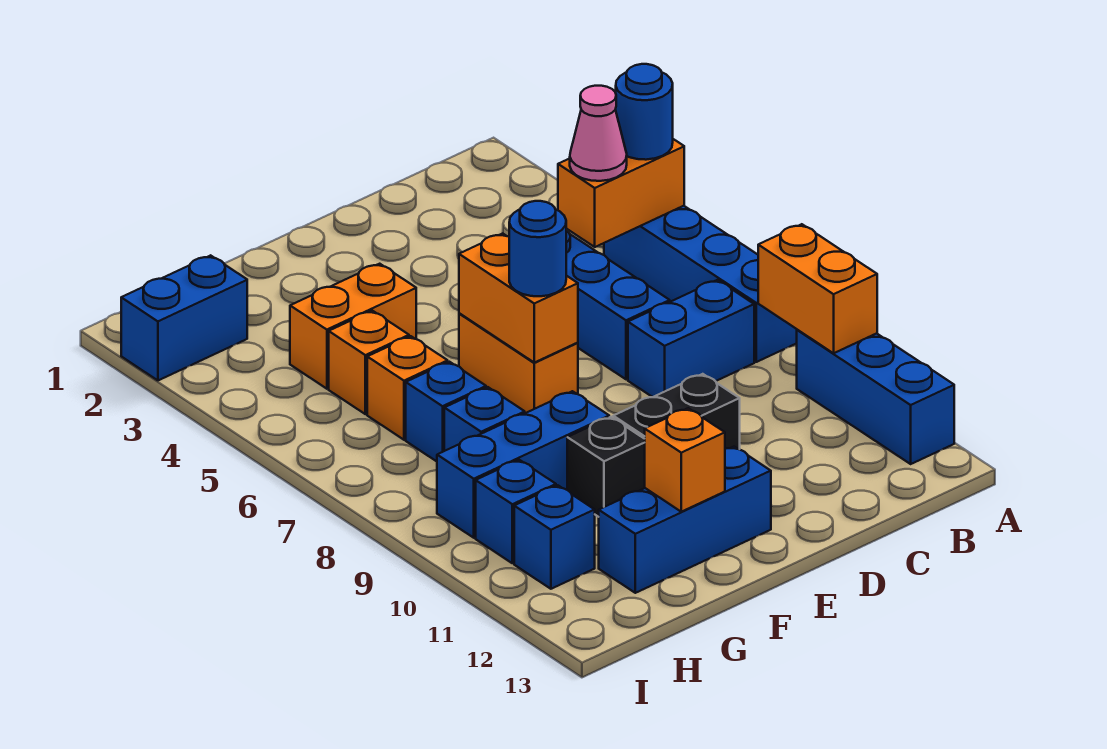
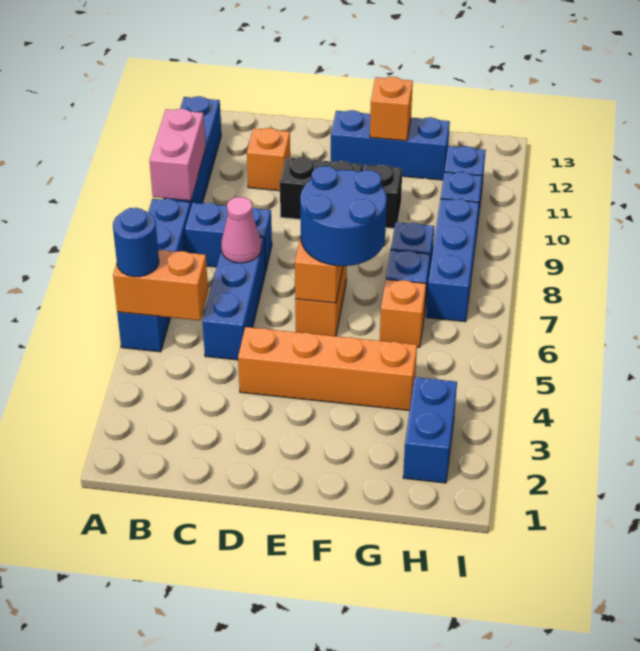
orange brick A9:A10 level 2 -> pink brick A9:A10 level 2
pink cone B5 level 3 -> pink cone C7 level 2
blue round brick E7 level 3 -> blue round brick E6:F7 level 3
orange brick F4:G4 level 1 -> orange brick D4:G4 level 1
blue brick F9:H9 level 1 -> blue brick H7:H9 level 1
orange brick G5 level 1 -> orange brick C11 level 1
blue brick H2:I2 level 1 -> blue brick H2:H3 level 1

